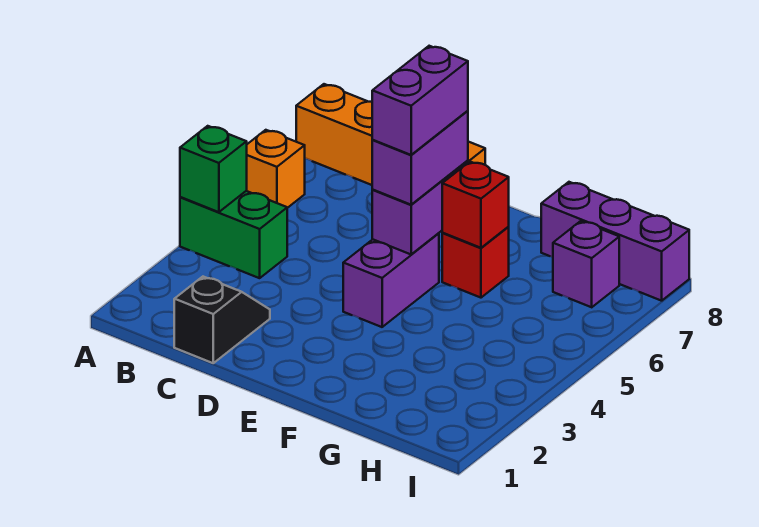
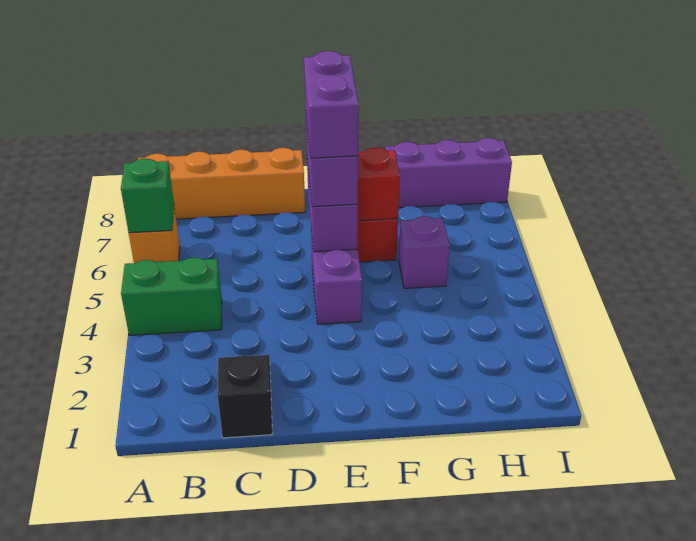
green brick A4 level 2 -> green brick A6 level 2
purple brick H7 level 1 -> purple brick G5 level 1

